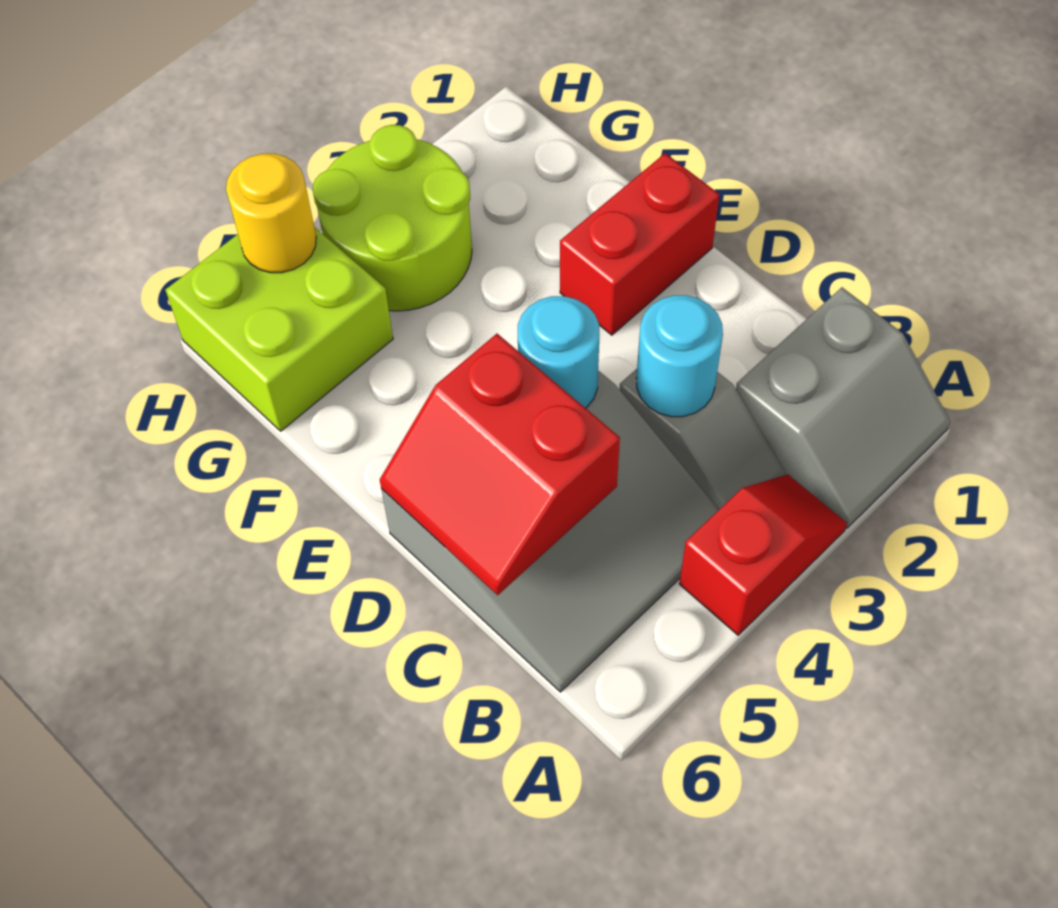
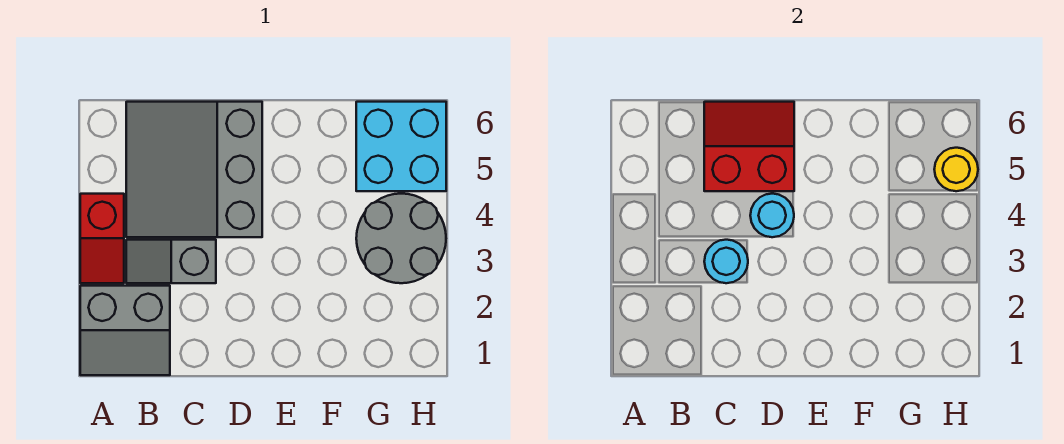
grey slope A1:B2 level 1 top B -> grey slope A1:B2 level 1 top 2
red brick E1:E2 level 1 -> none
lime round brick G3:H4 level 1 -> grey round brick G3:H4 level 1
lime brick G5:H6 level 1 -> cyan brick G5:H6 level 1

